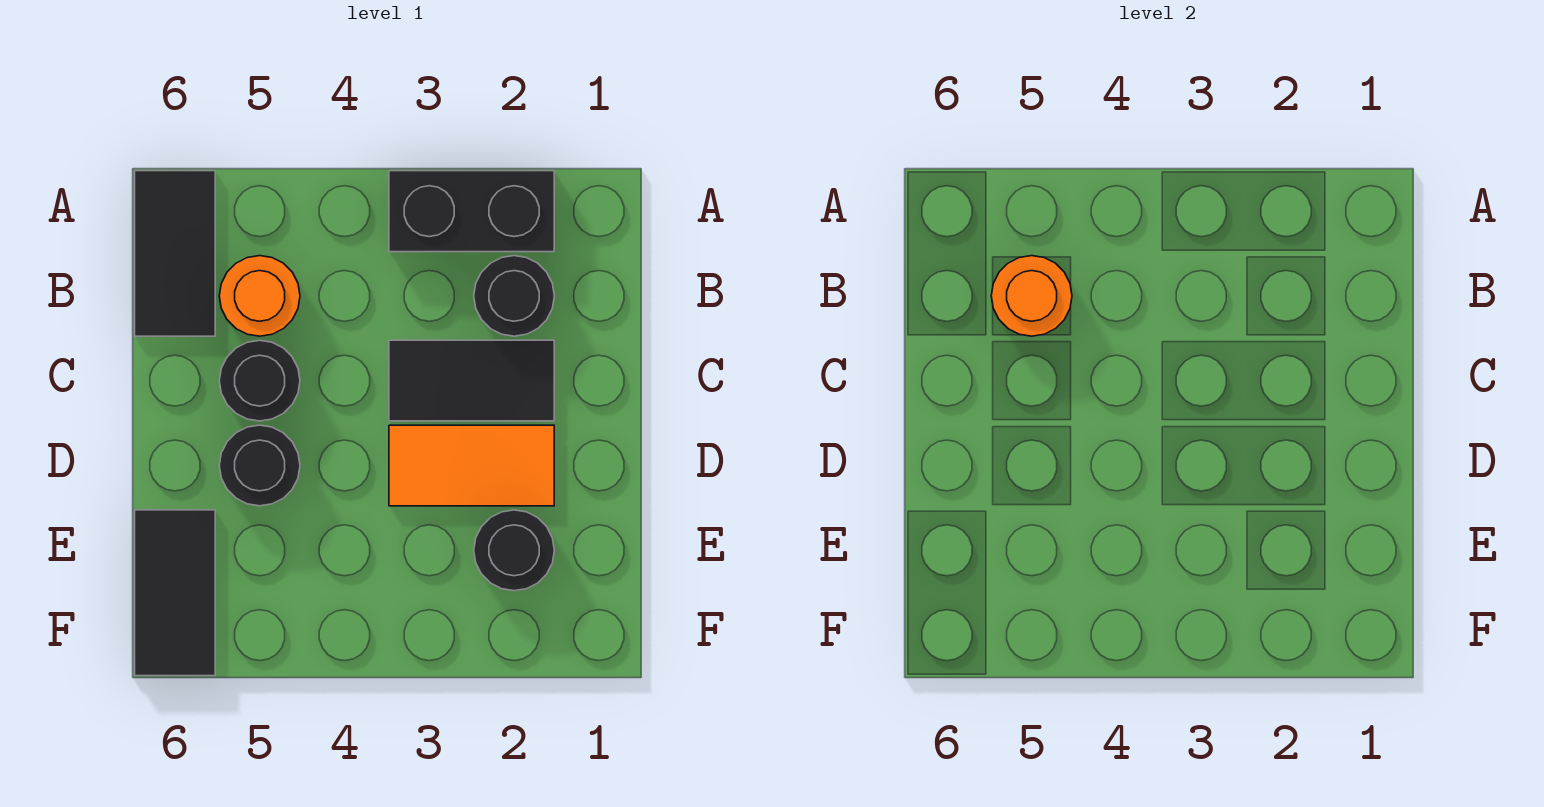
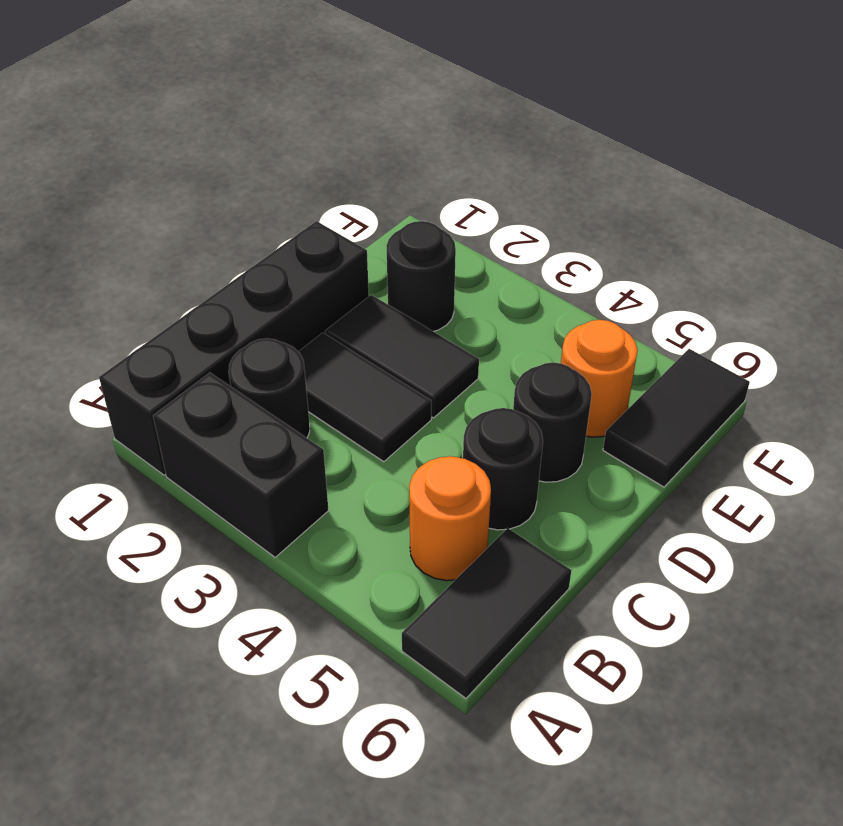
none -> black brick A1:D1 level 1
orange round brick B5 level 2 -> orange round brick E5 level 1
orange tile D2:D3 level 1 -> black tile D2:D3 level 1

